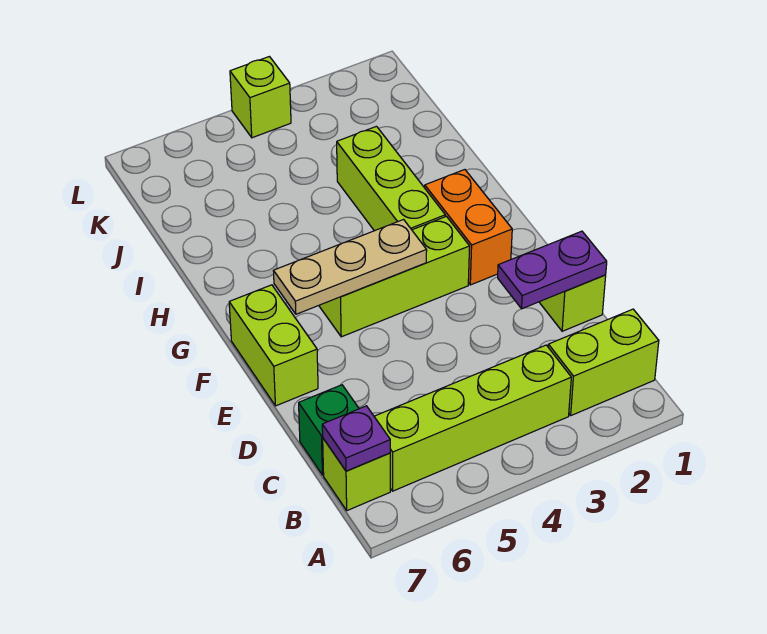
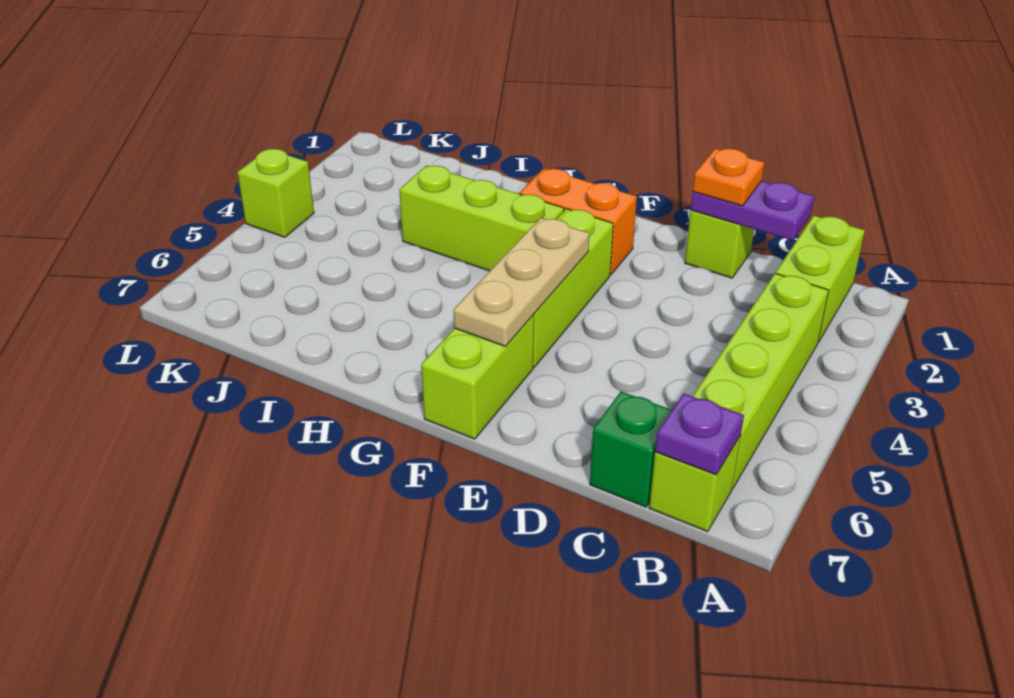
purple plate D1:D2 level 2 -> purple plate C1:D1 level 2
none -> orange plate D1 level 3
lime brick E7:F7 level 1 -> lime brick F6:F7 level 1

